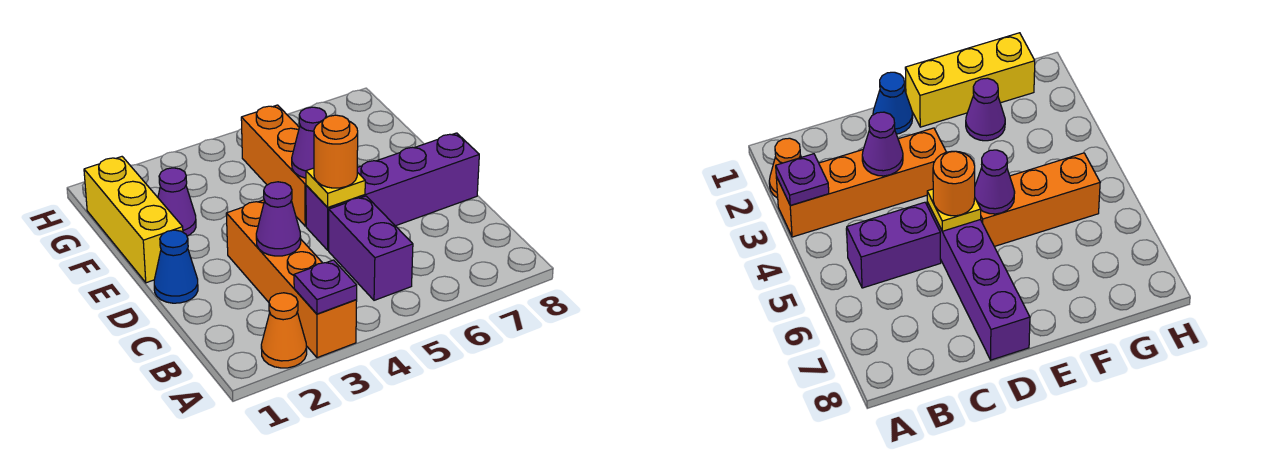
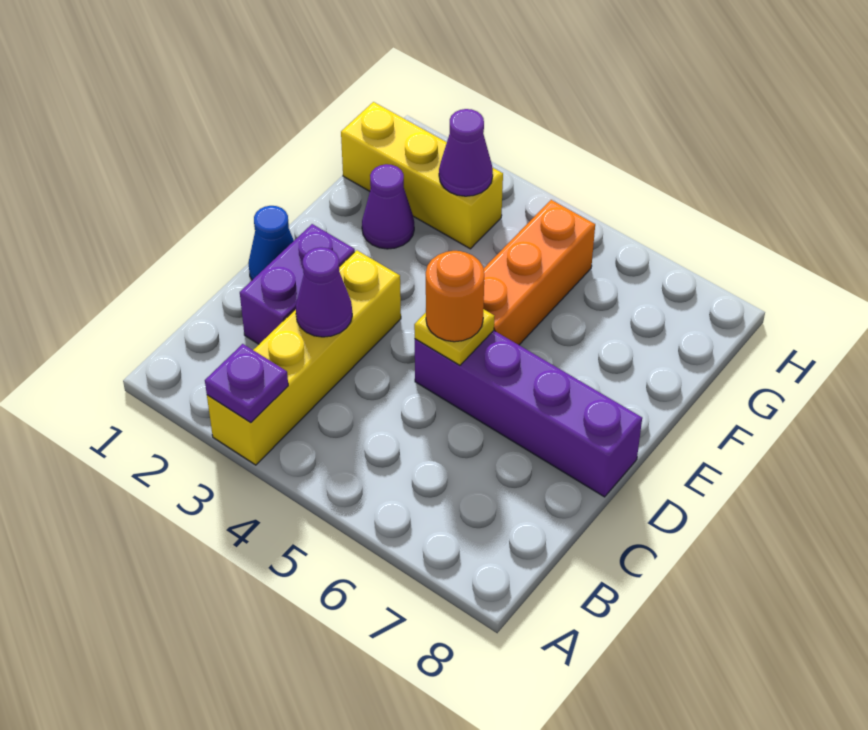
orange cone A2 level 1 -> none
orange brick A3:D3 level 1 -> yellow brick A3:D3 level 1
purple brick B5:C5 level 1 -> purple brick C2:D2 level 1
yellow brick E1:G1 level 1 -> yellow brick G1:G3 level 1
purple cone E5 level 2 -> purple cone G3 level 2

